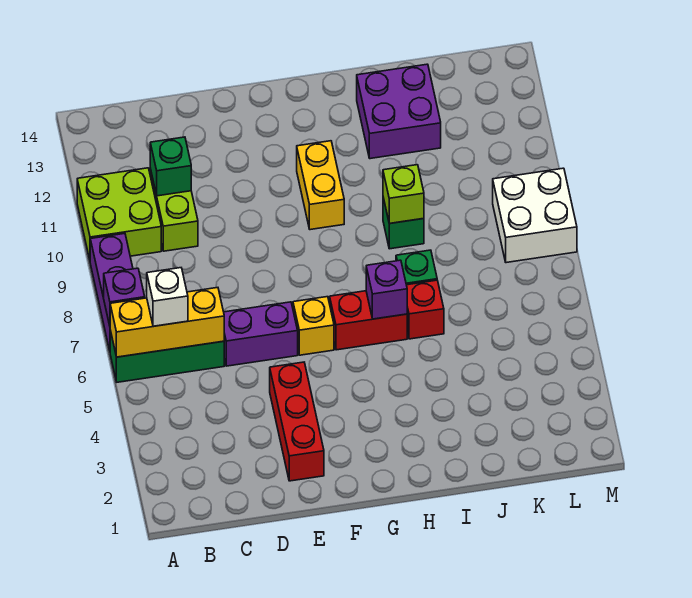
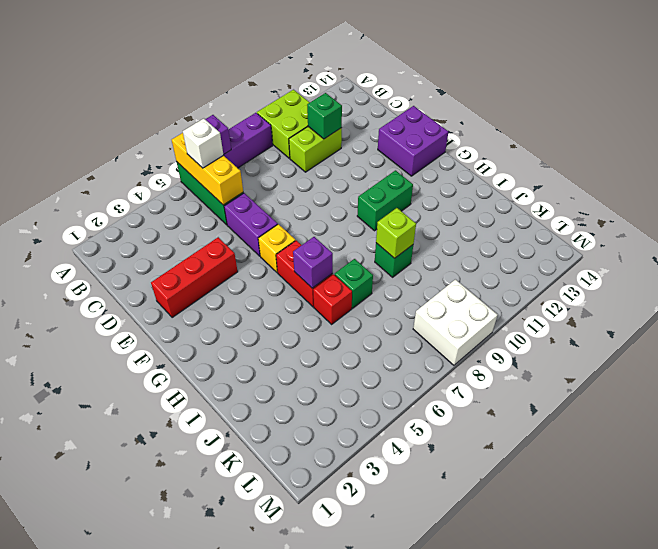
yellow brick G10:G11 level 1 -> green brick G10:G11 level 1
purple brick I12:J13 level 1 -> purple brick E13:F14 level 1

